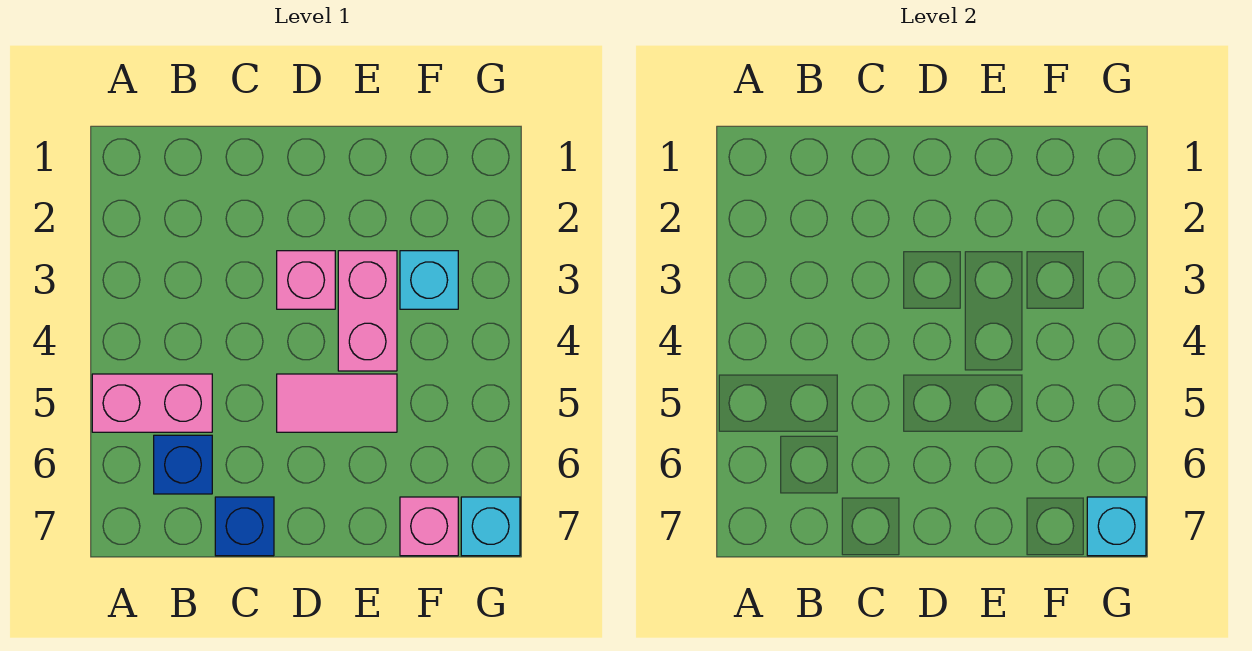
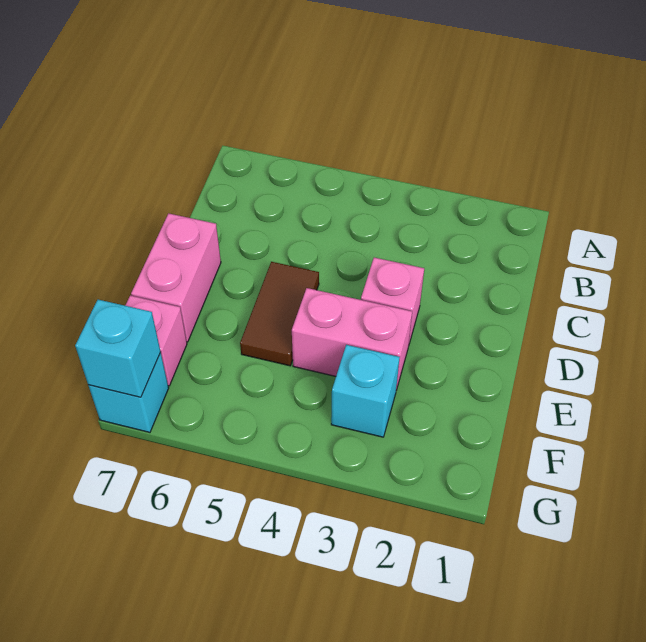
pink brick A5:B5 level 1 -> pink brick D7:E7 level 1
blue brick B6 level 1 -> none
blue brick C7 level 1 -> none
pink tile D5:E5 level 1 -> brown tile D5:E5 level 1

